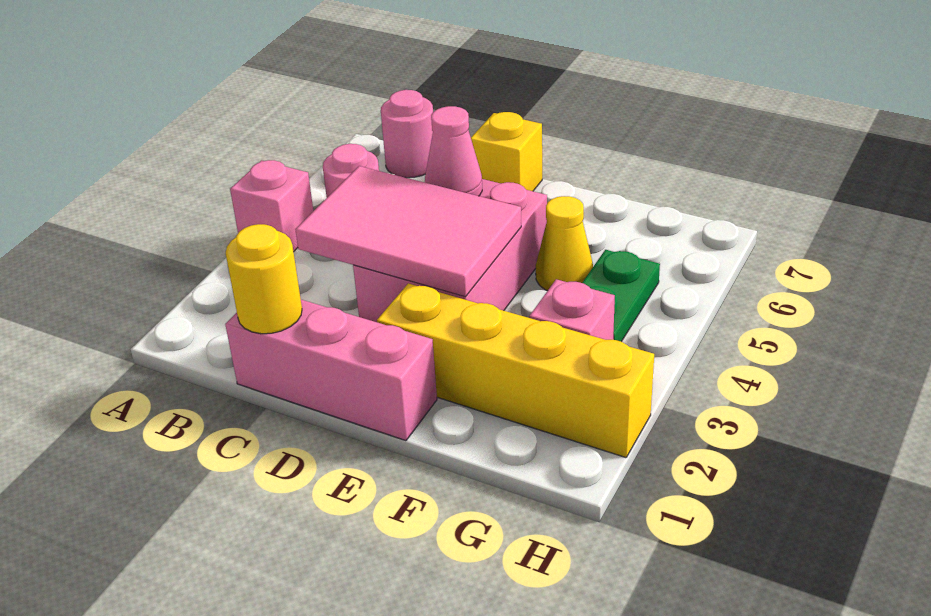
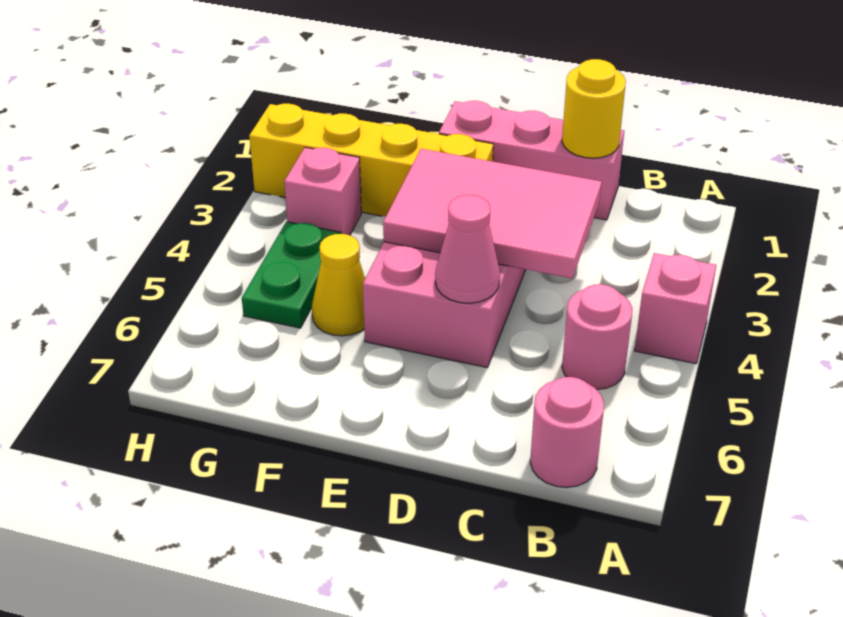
yellow brick D7 level 1 -> none

